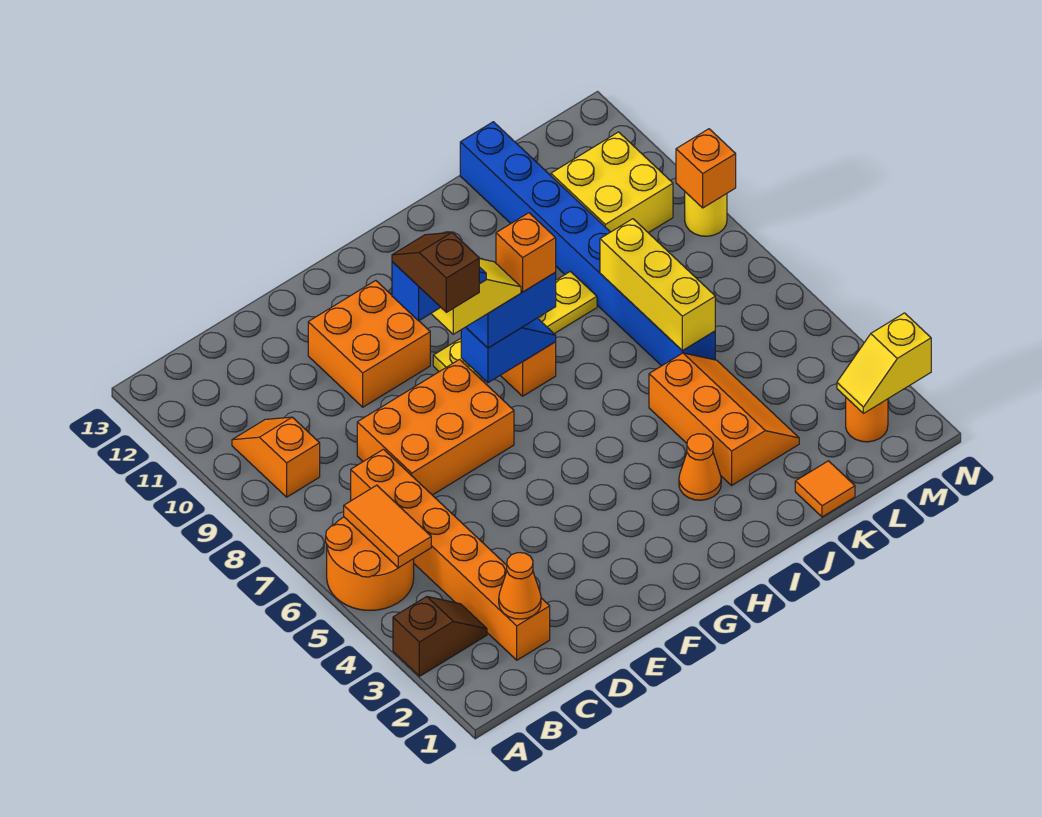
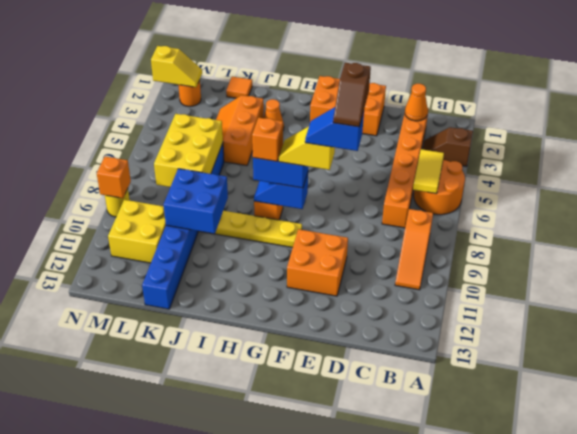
orange tile B5:B6 level 2 -> yellow tile B5:B6 level 2
orange slope B9:B10 level 1 top 9 -> orange slope B8:B10 level 1 top 8
orange brick D7:F8 level 1 -> orange brick E1:G2 level 1
none -> blue brick J9:K10 level 2
yellow brick K6:K8 level 2 -> yellow brick K6:L8 level 2

